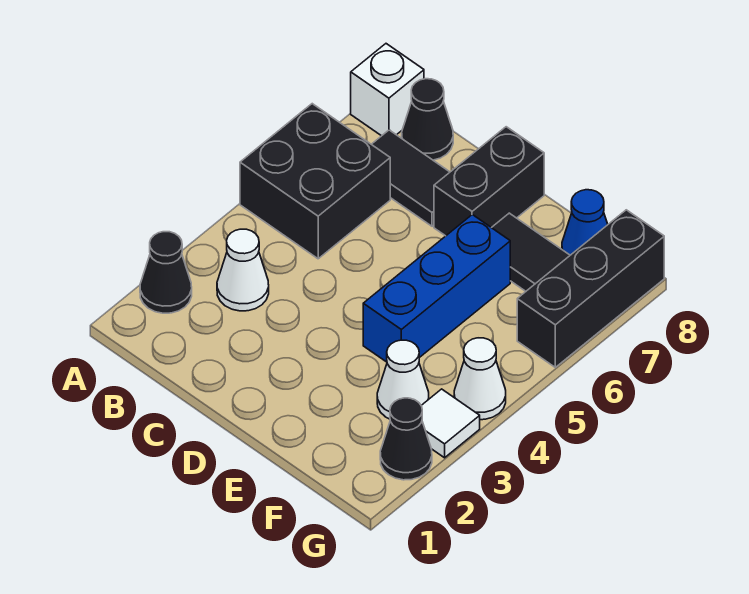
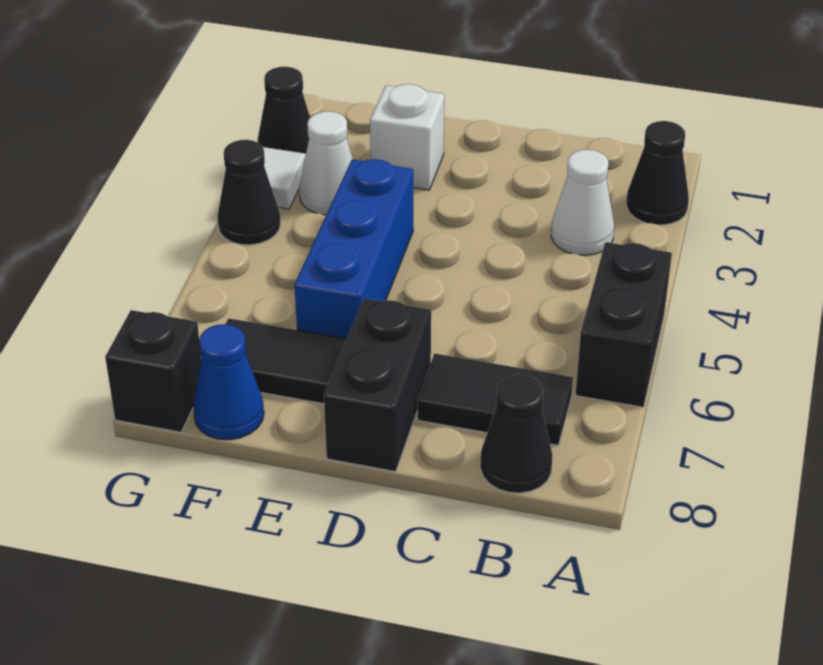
black brick A5:B6 level 1 -> black brick A5:A6 level 1
white brick A8 level 1 -> white brick E2 level 1
white cone G4 level 1 -> black cone G4 level 1
black brick G6:G8 level 1 -> black brick G8 level 1

